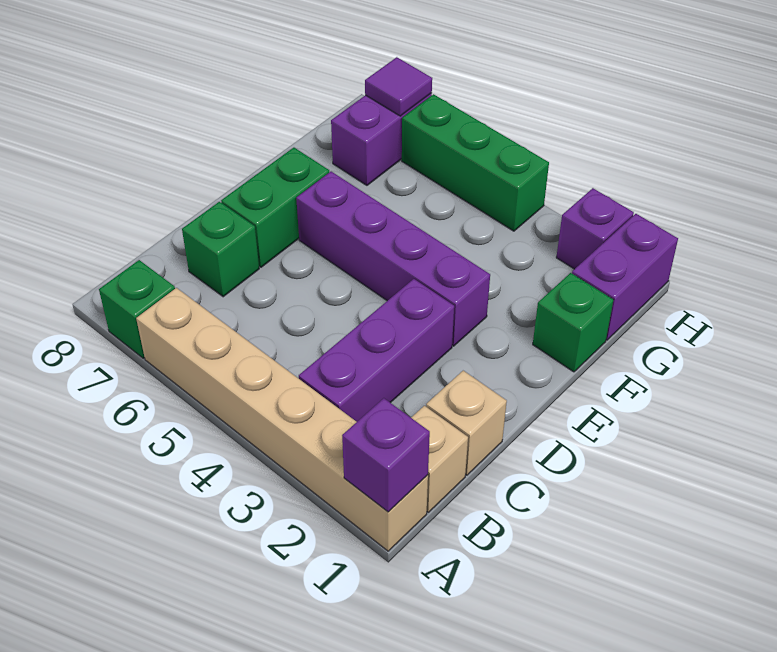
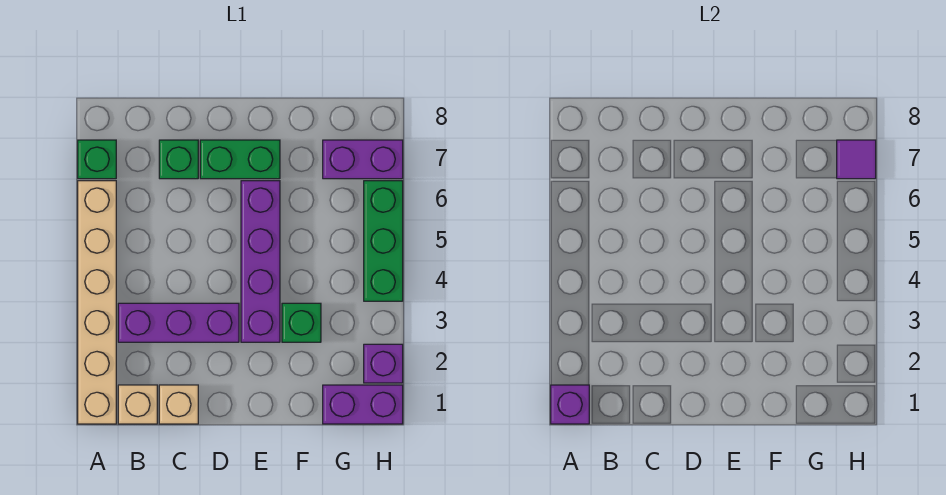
green brick F1 level 1 -> green brick F3 level 1

